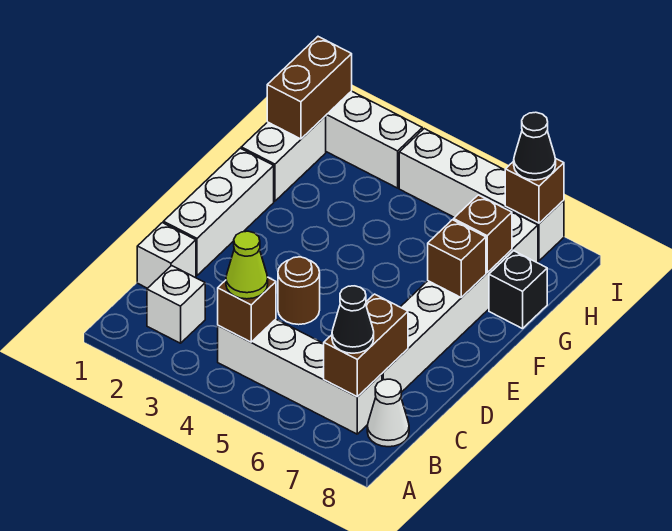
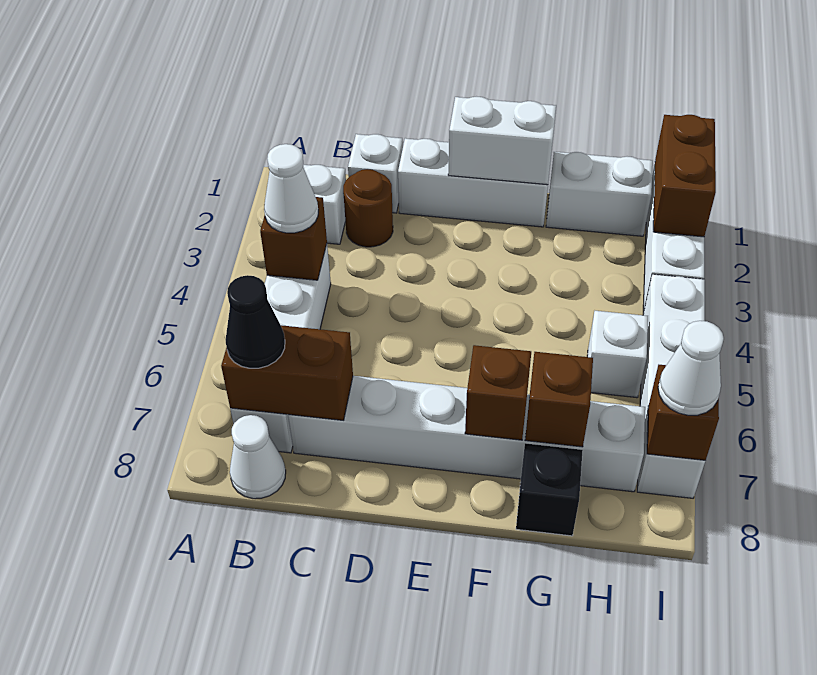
lime cone B4 level 3 -> white cone B4 level 3
brown round brick D4 level 1 -> brown round brick C2 level 1
none -> white brick E1:F1 level 2
brown brick H1:I1 level 2 -> brown brick I1:I2 level 2
none -> white brick H5 level 1
black cone I7 level 3 -> white cone I7 level 3

